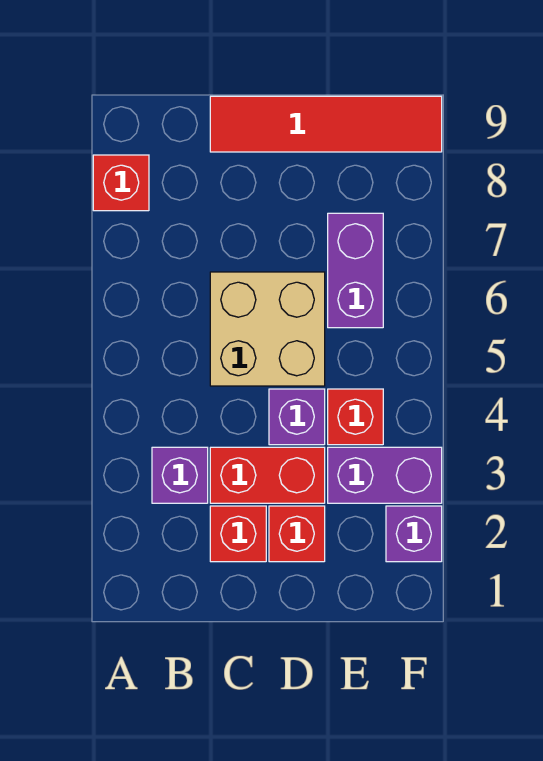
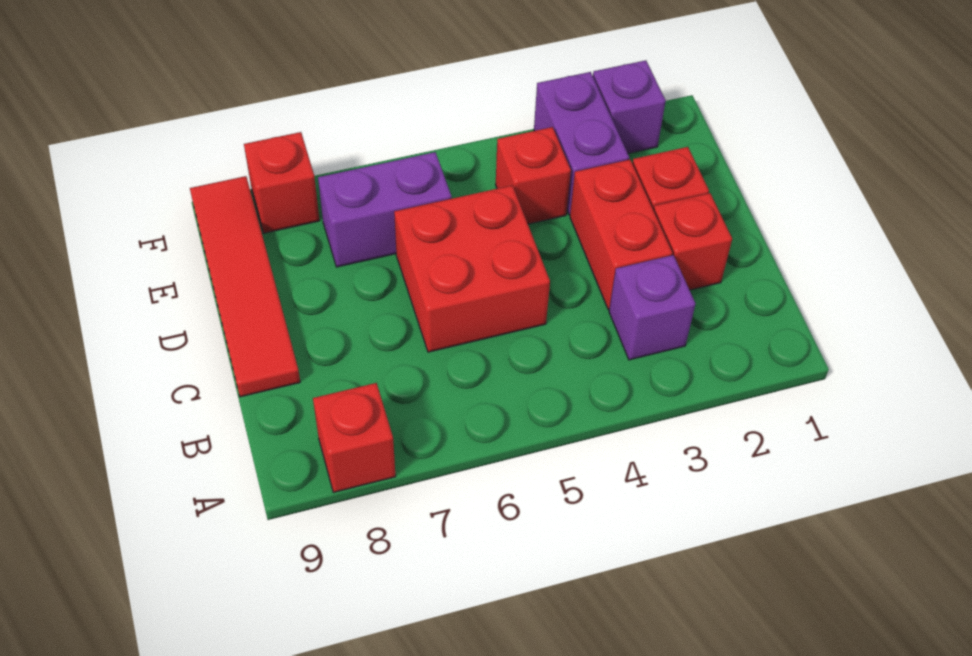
tan brick C5:D6 level 1 -> red brick C5:D6 level 1
purple brick D4 level 1 -> none
none -> red brick F8 level 1

